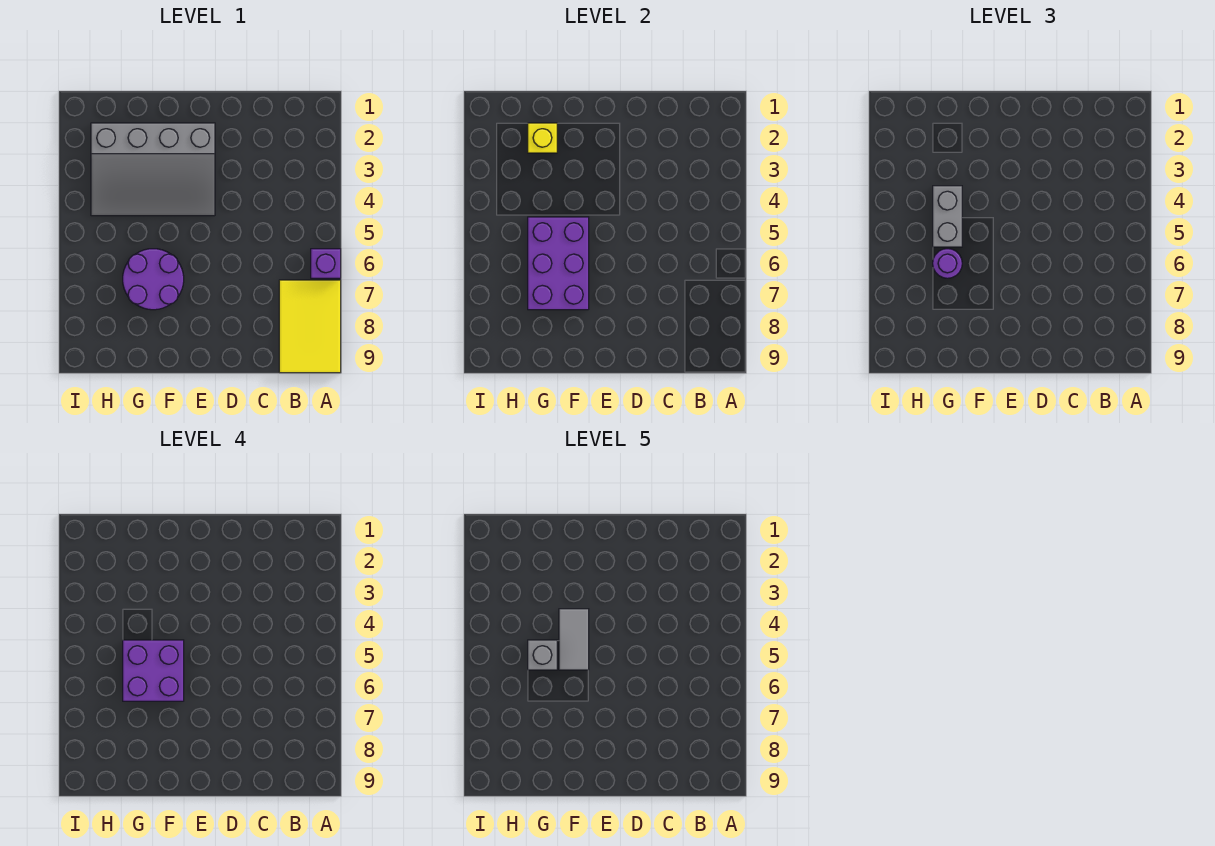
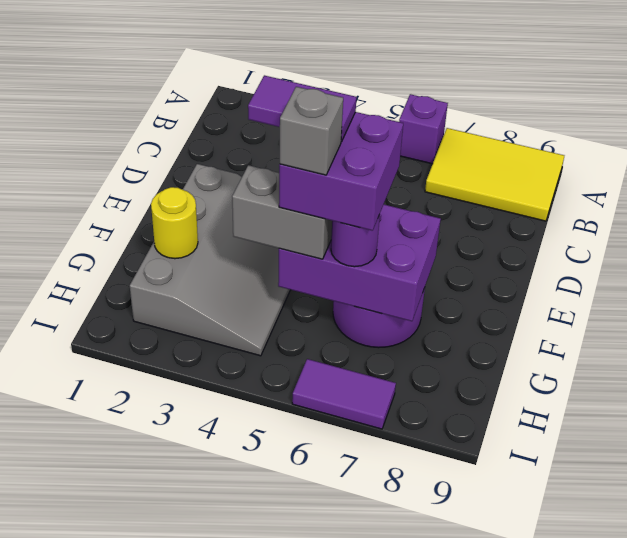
grey tile F4:F5 level 5 -> purple tile F4:F5 level 5
yellow brick G2 level 2 -> yellow round brick G2 level 2
none -> purple tile I6:I7 level 1

